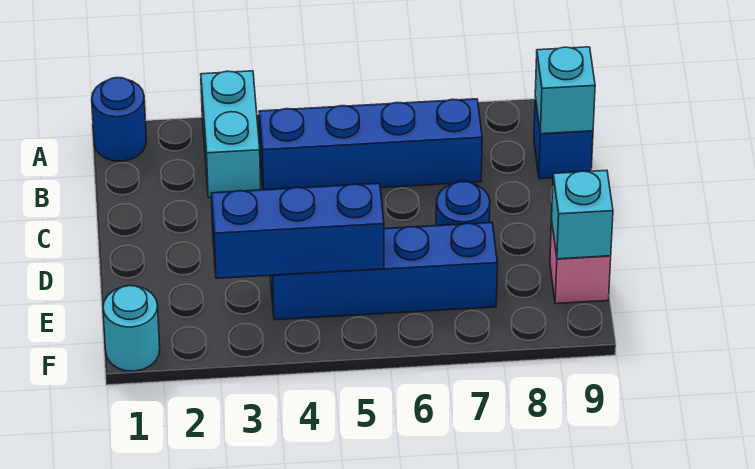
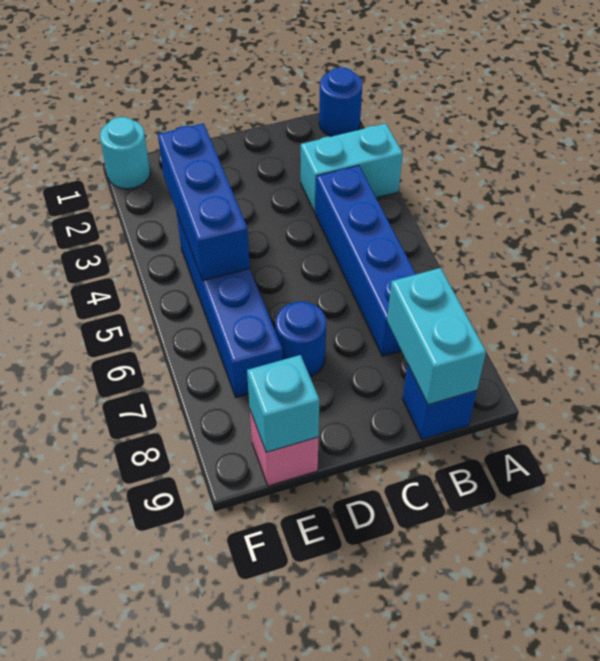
cyan brick B9 level 2 -> cyan brick B8:B9 level 2

